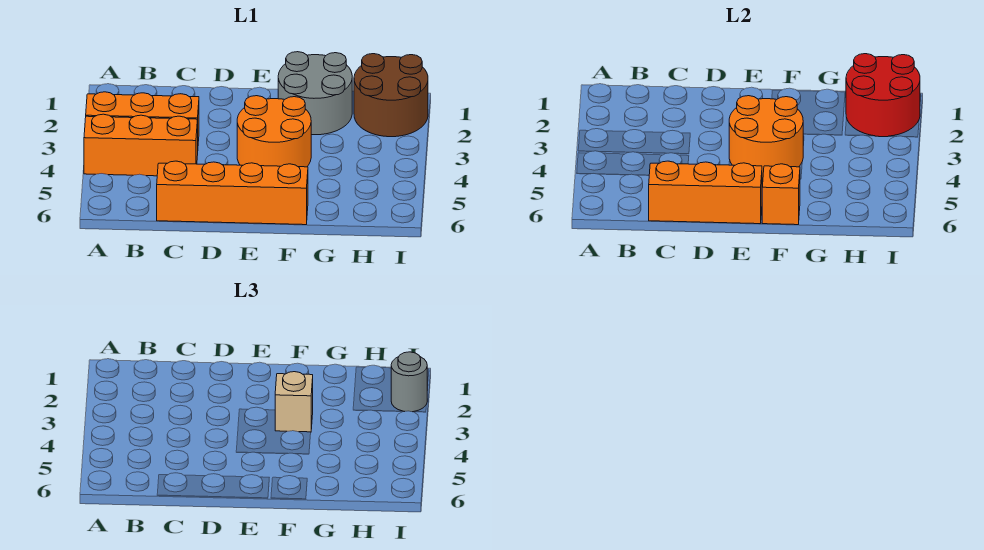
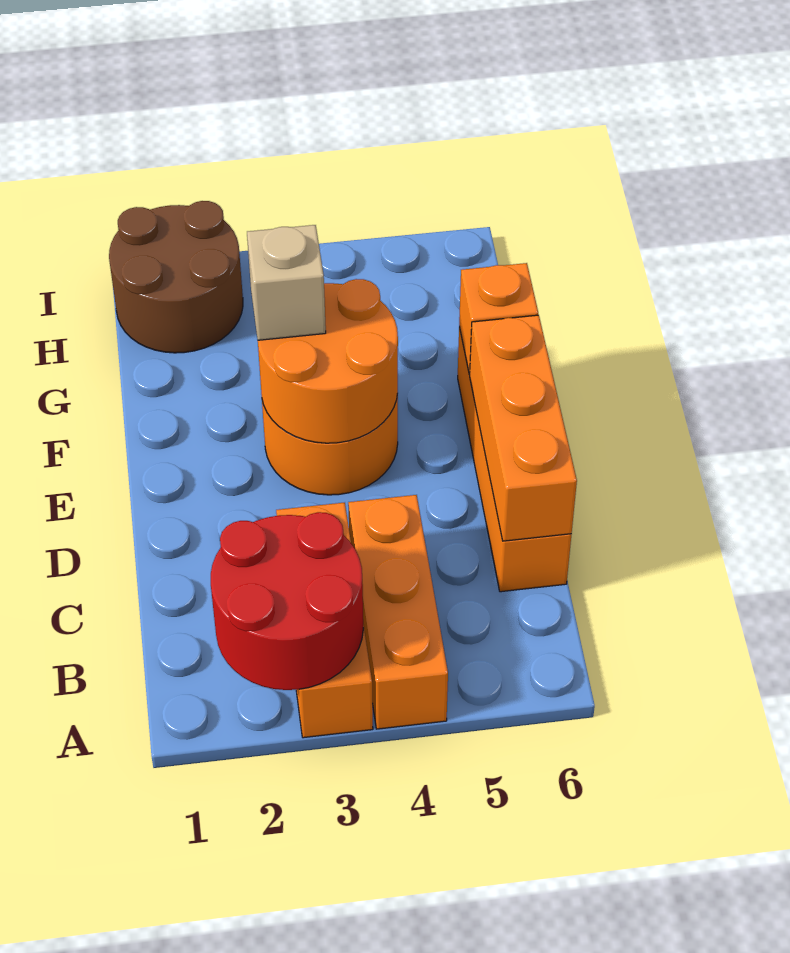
grey round brick F1:G2 level 1 -> none
red round brick H1:I2 level 2 -> red round brick A2:B3 level 2
grey round brick I2 level 3 -> none

